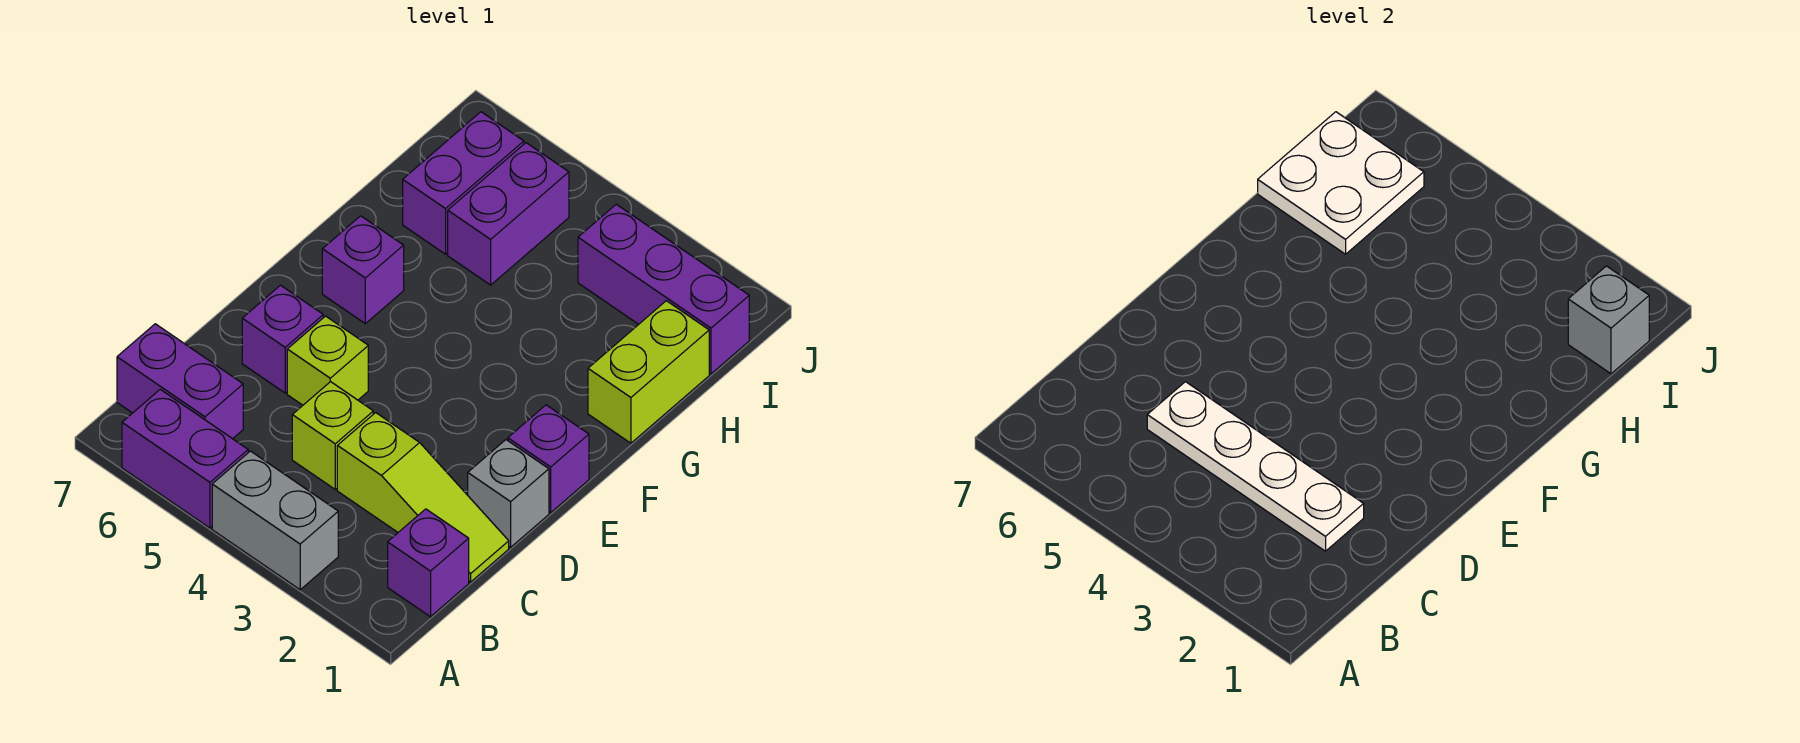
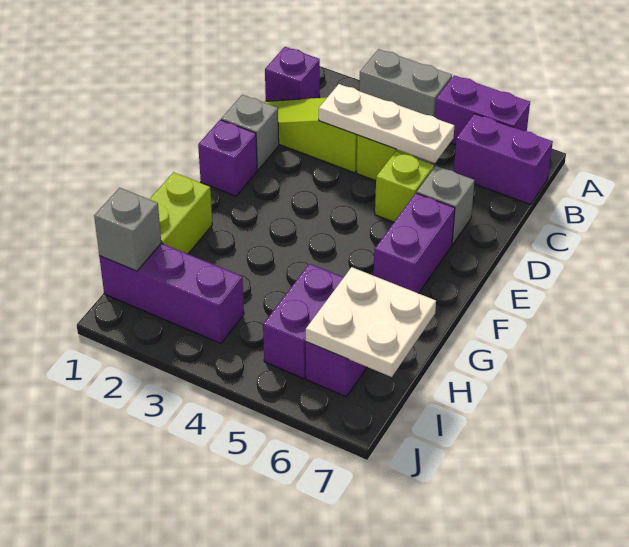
white plate C2:C5 level 2 -> white plate C3:C5 level 2
purple brick D6 level 1 -> grey brick D6 level 1
purple brick F6 level 1 -> purple brick E6:F6 level 1

